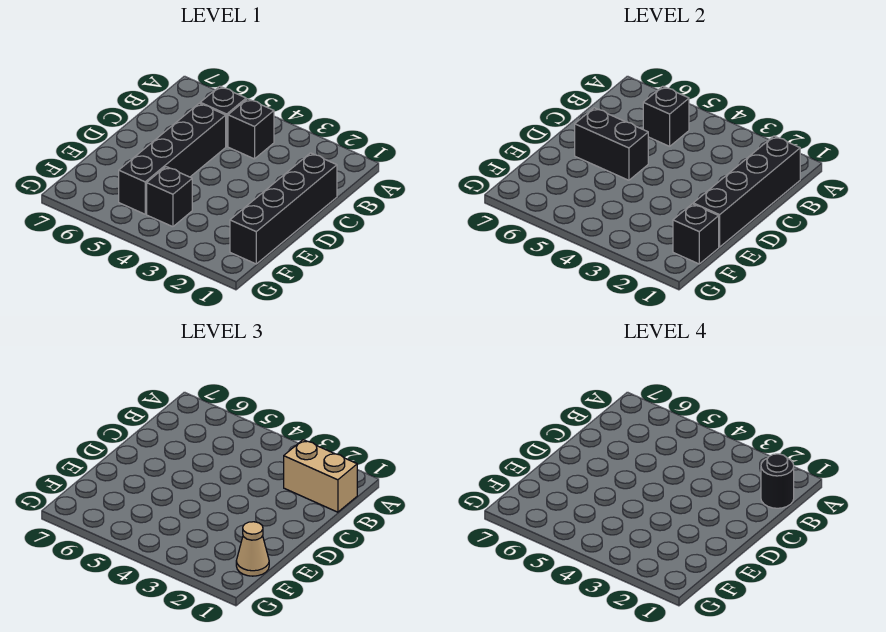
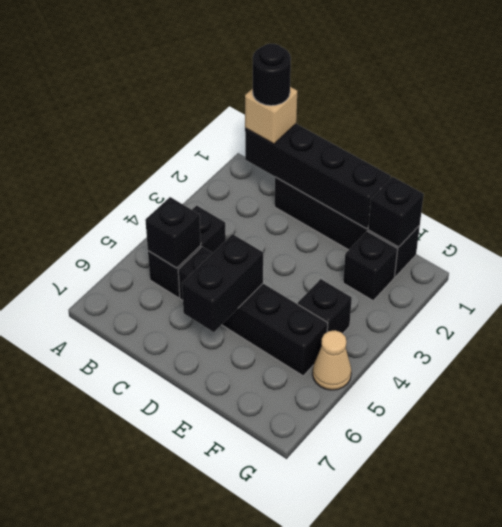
tan brick B1:B2 level 3 -> tan brick B1 level 3
tan cone F1 level 3 -> tan cone G5 level 1
none -> black brick F2 level 1

